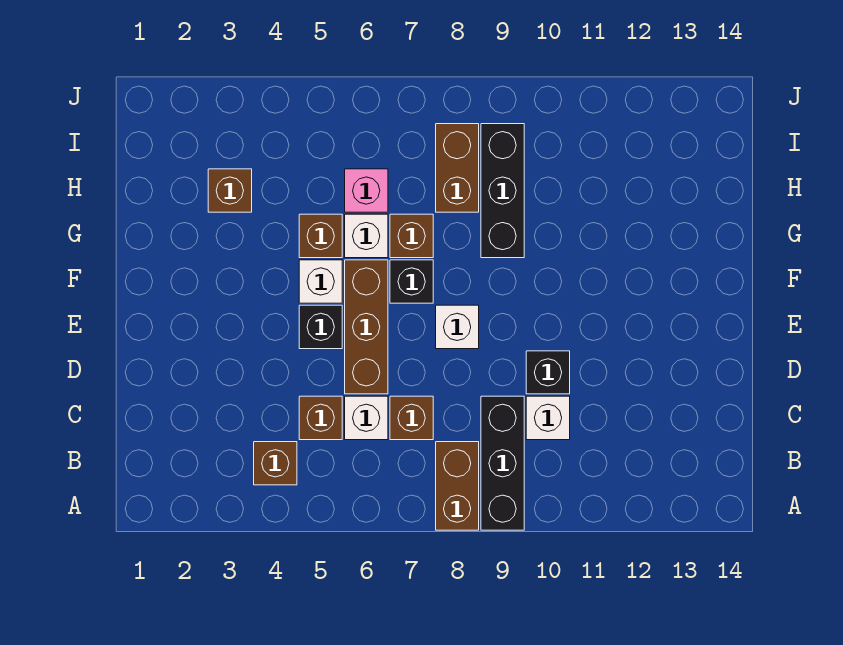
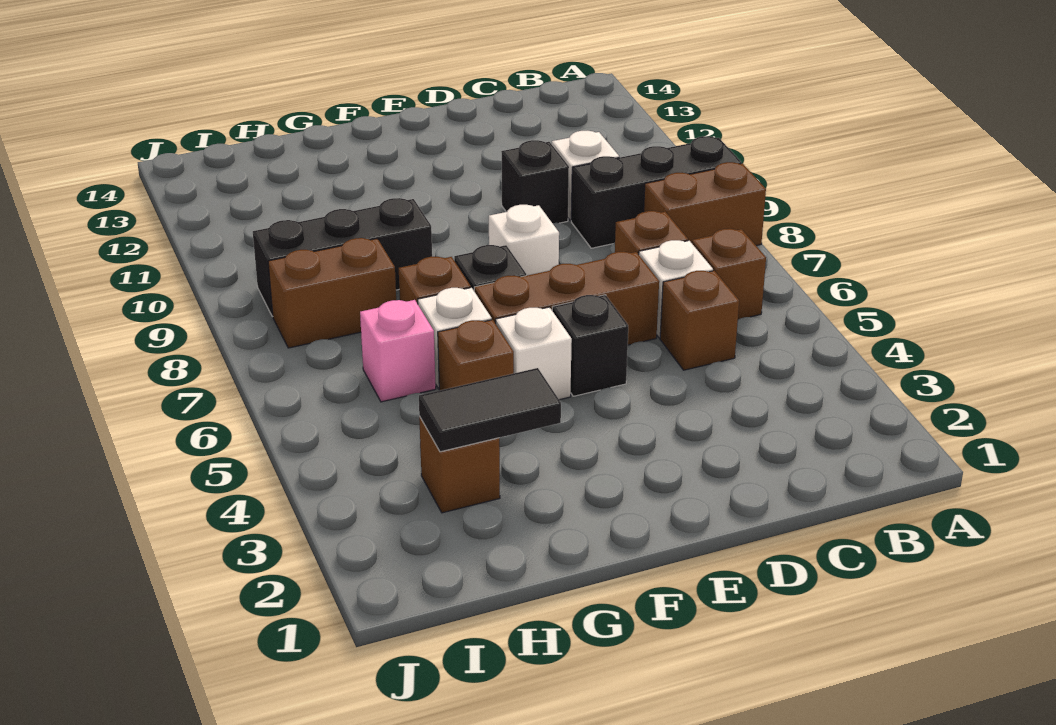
brown brick B4 level 1 -> brown brick B6 level 1
none -> black tile G3:H3 level 2

